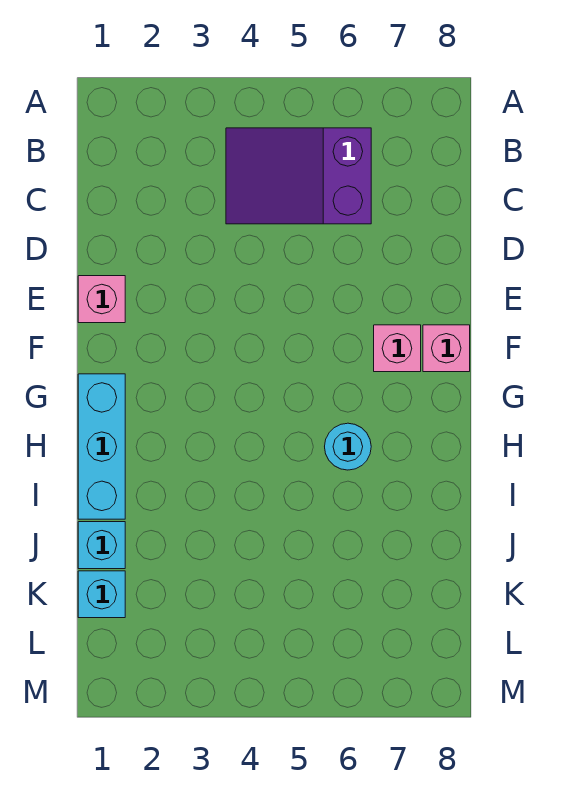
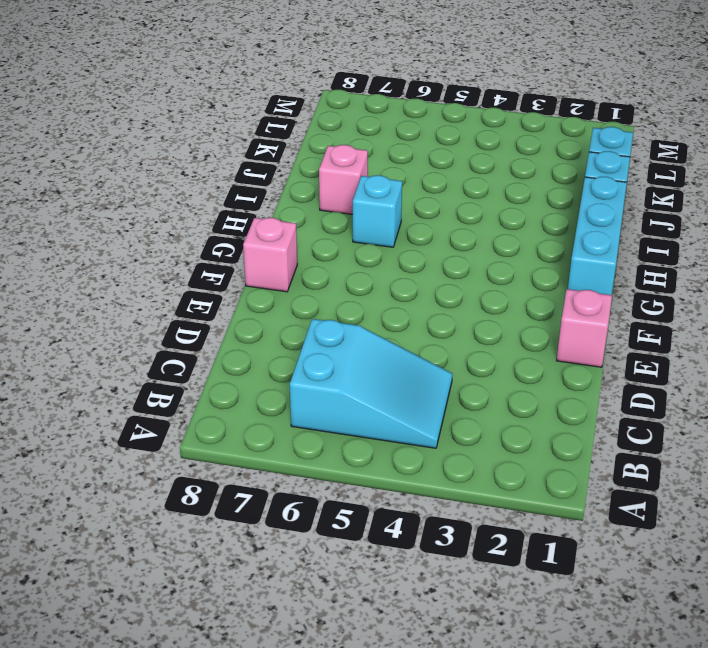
purple slope B4:C6 level 1 top 6 -> cyan slope B4:C6 level 1 top 6
pink brick F7 level 1 -> pink brick I7 level 1
cyan round brick H6 level 1 -> cyan brick H6 level 1

